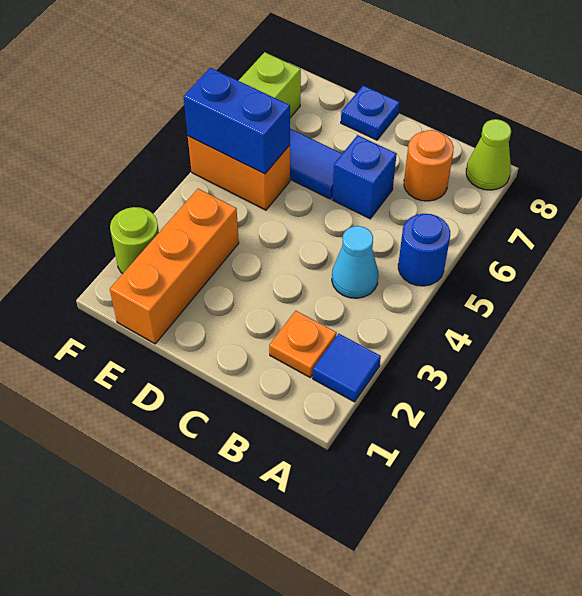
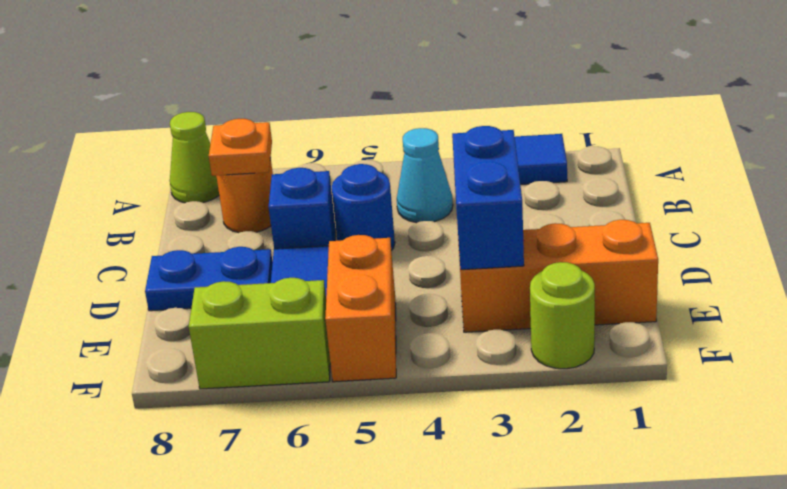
blue round brick A5 level 1 -> blue round brick C5 level 1
orange plate B2 level 1 -> orange plate B7 level 2
blue plate D8 level 1 -> blue plate D7:D8 level 1
blue brick E5:F5 level 2 -> blue brick D3:E3 level 2

